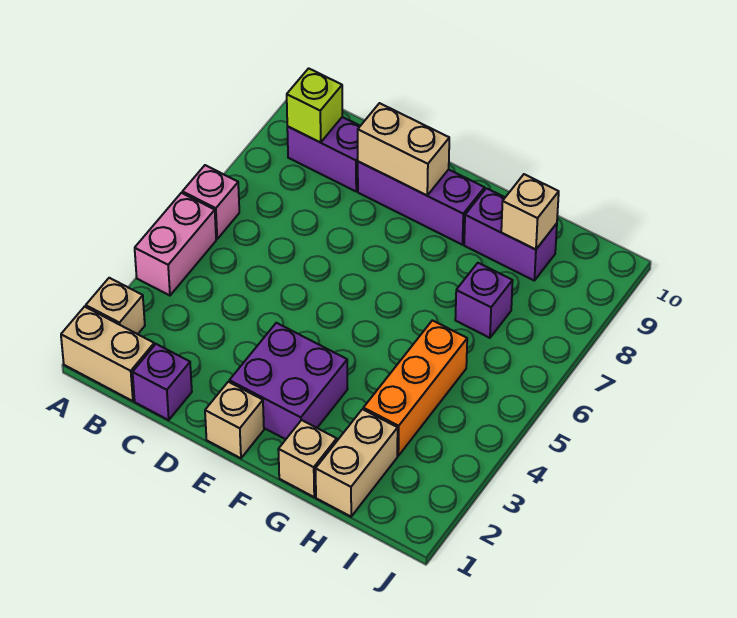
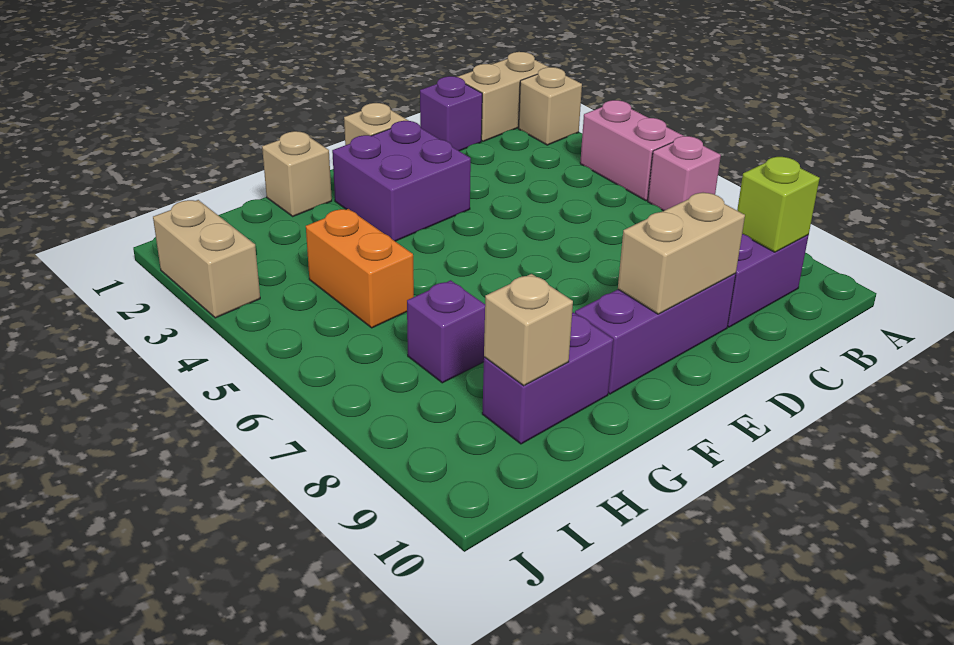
tan brick H1:H2 level 1 -> tan brick J2:J3 level 1
orange brick H3:H5 level 1 -> orange brick H4:H5 level 1

